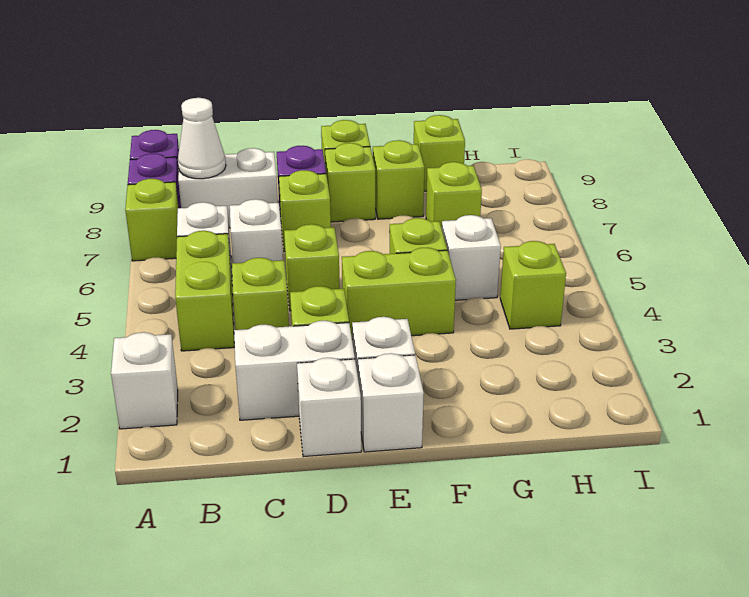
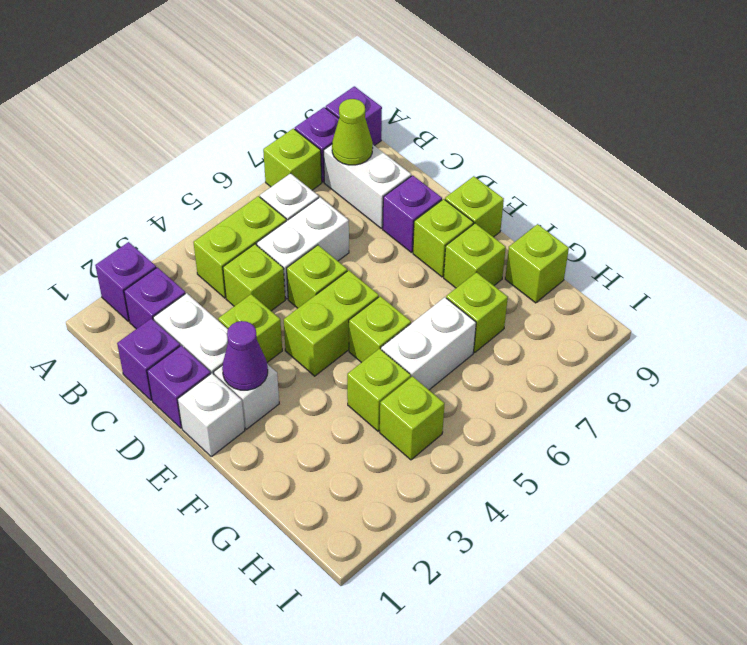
white brick A2 level 1 -> purple brick A2 level 1
none -> purple brick B2 level 1
white cone B8 level 2 -> lime cone B8 level 2
none -> purple brick C1 level 1
white brick C6 level 1 -> white brick C5:C6 level 1
white brick D1 level 1 -> purple brick D1 level 1
lime brick D7 level 1 -> lime brick G4 level 1
none -> purple cone E2 level 2
lime brick E4:F4 level 1 -> lime brick E4:E5 level 1
white brick G5 level 1 -> white brick G5:G6 level 1

